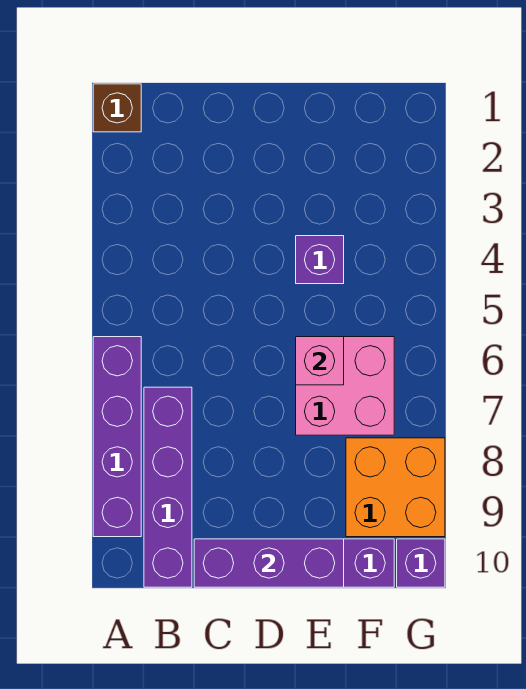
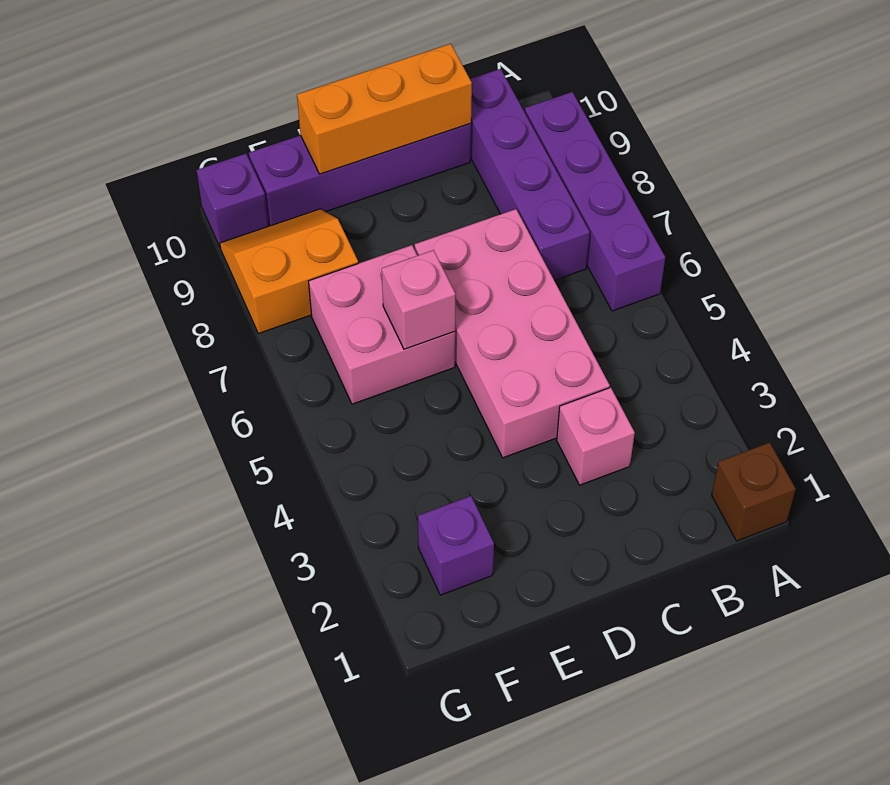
none -> pink brick C3 level 1
none -> pink brick C4:D7 level 1
purple brick C10:E10 level 2 -> orange brick C10:E10 level 2
purple brick E4 level 1 -> purple brick F2 level 1
orange brick F8:G9 level 1 -> orange slope F8:G9 level 1 top 8

